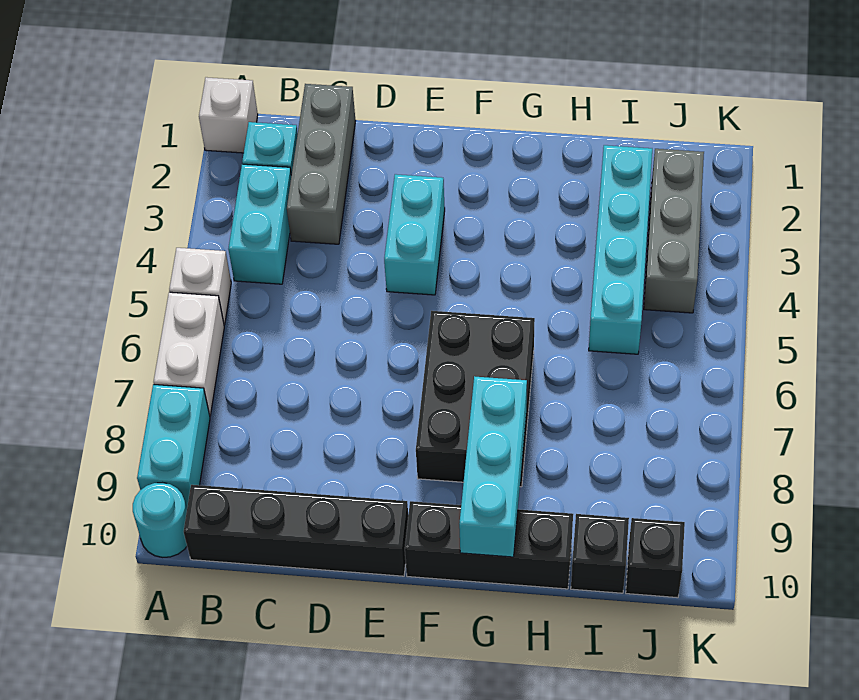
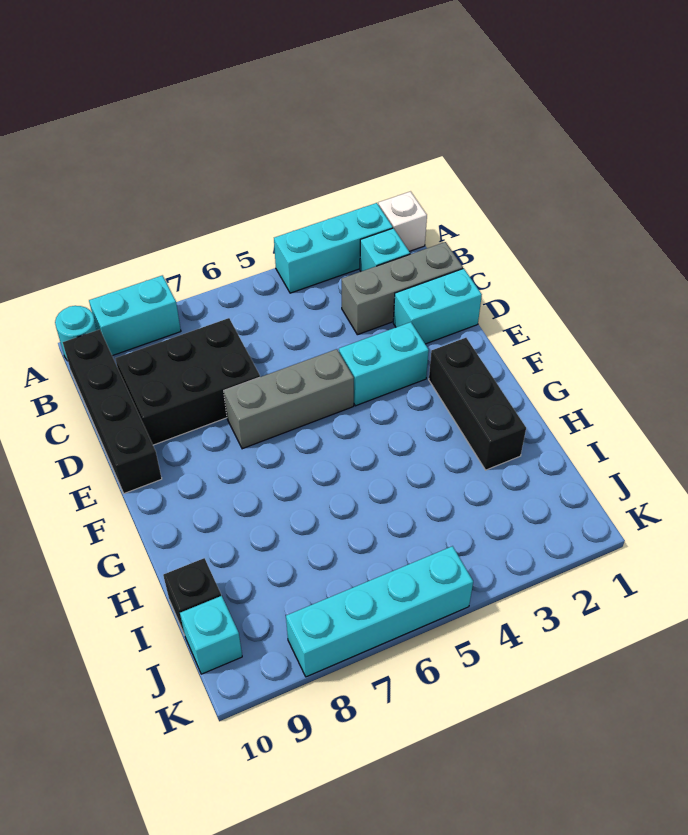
white brick A5 level 1 -> none
white brick A6:A7 level 1 -> none
cyan brick B3:B4 level 1 -> cyan brick D1:D2 level 1
black brick F6:G8 level 1 -> black brick C7:D9 level 1
black brick F10:H10 level 1 -> black brick F2:H2 level 1
cyan brick G8:G10 level 2 -> cyan brick A2:A4 level 1
cyan brick I2:I5 level 1 -> cyan brick K5:K8 level 1
grey brick J2:J4 level 1 -> grey brick E5:E7 level 1
black brick J10 level 1 -> cyan brick J10 level 1

